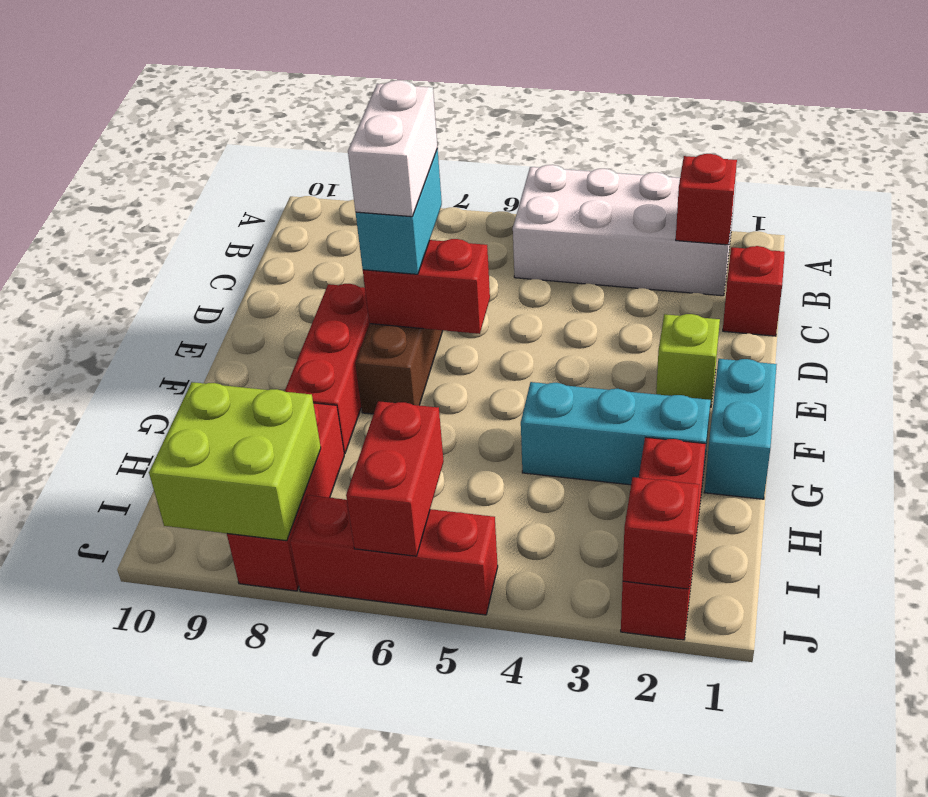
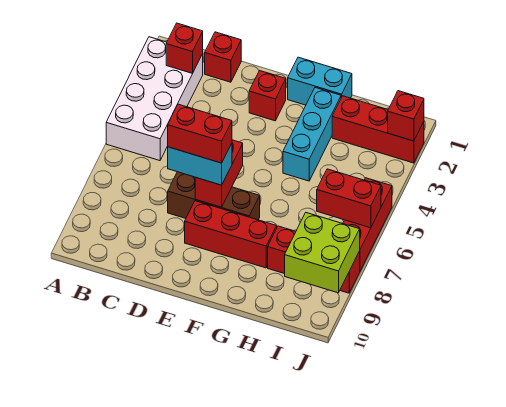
white brick D7:E7 level 4 -> red brick D7:E7 level 4
lime brick E2 level 1 -> red brick E2 level 1

